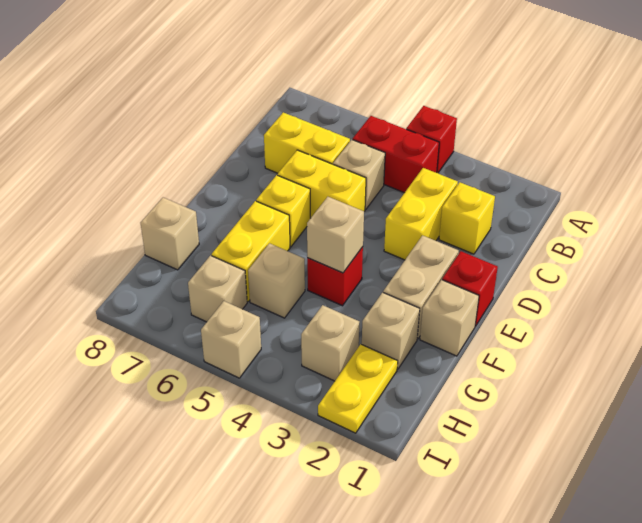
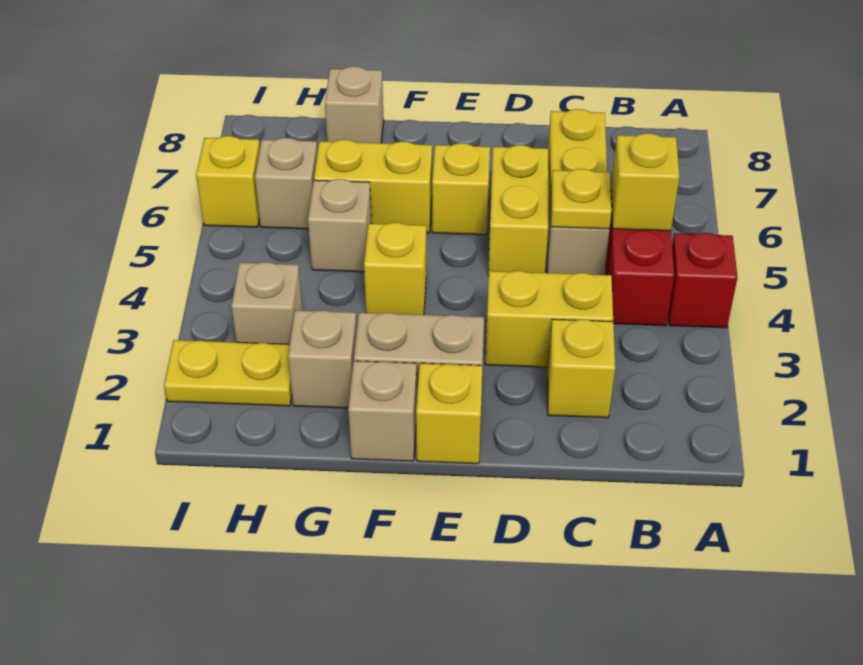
none -> yellow brick B5 level 2
none -> yellow plate C5 level 2
red brick E1 level 1 -> yellow brick E1 level 1
red brick F4 level 1 -> yellow brick F4 level 1
tan brick F4 level 2 -> none
tan brick I5 level 1 -> none
none -> yellow brick I6 level 1

